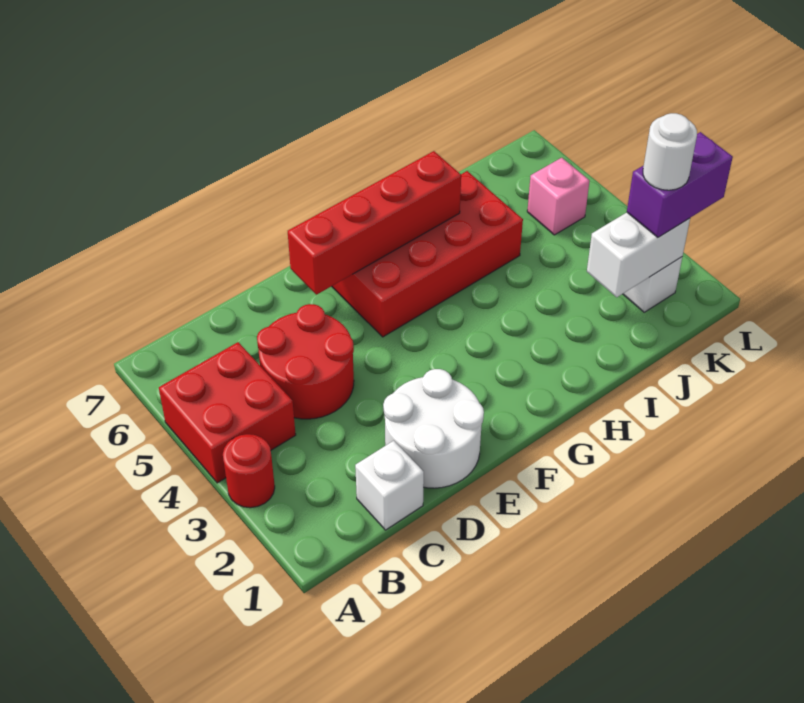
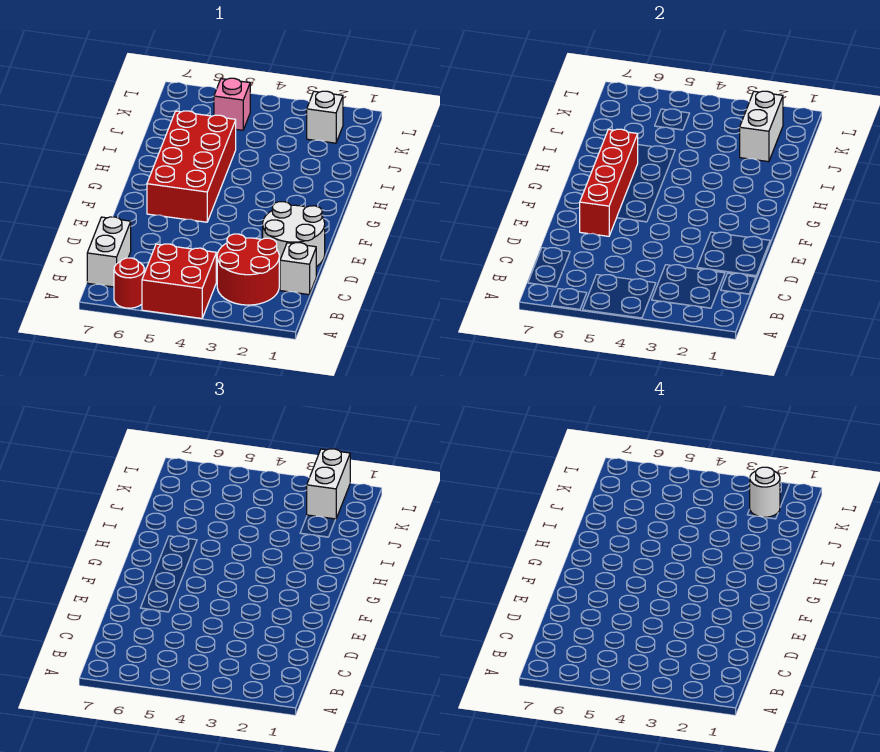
red round brick A3 level 1 -> red round brick A6 level 1
none -> white brick B7:C7 level 1
red round brick C4:D5 level 1 -> red round brick B2:C3 level 1
purple brick K2:L2 level 3 -> white brick K2:L2 level 3

